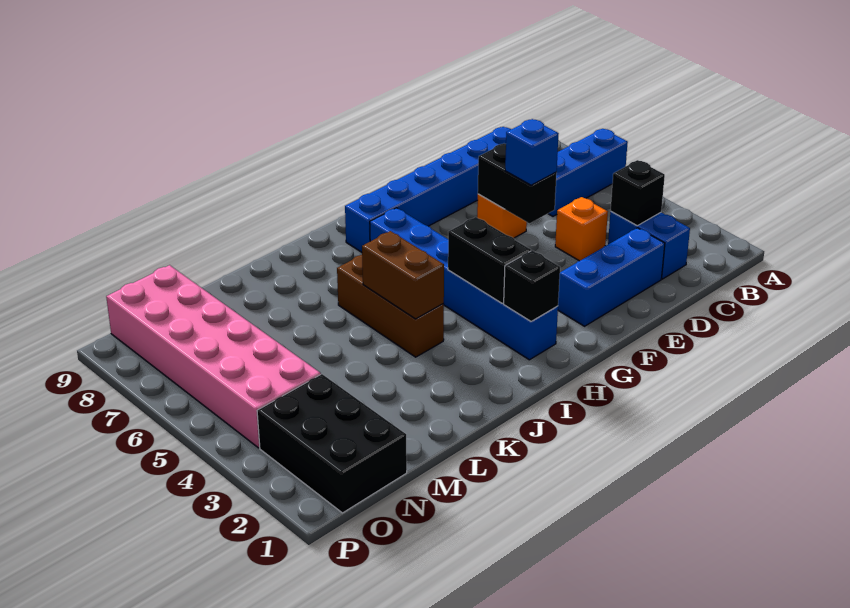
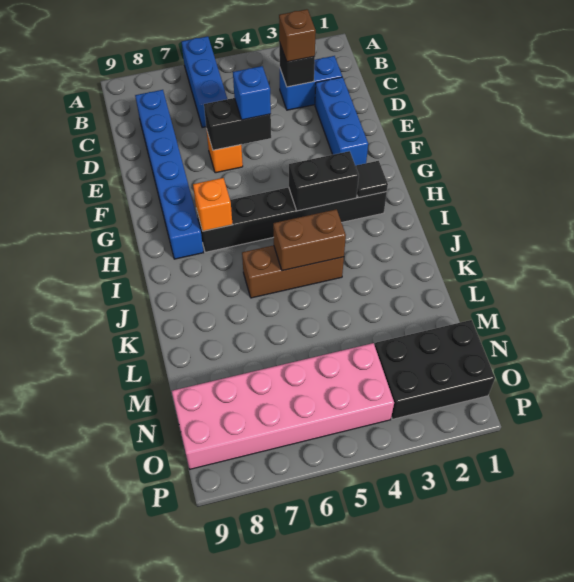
none -> brown brick C3 level 3
orange brick D4 level 1 -> orange brick H7 level 2
blue brick H2:H7 level 1 -> black brick H2:H7 level 1
black brick H2 level 2 -> black tile H2 level 2

